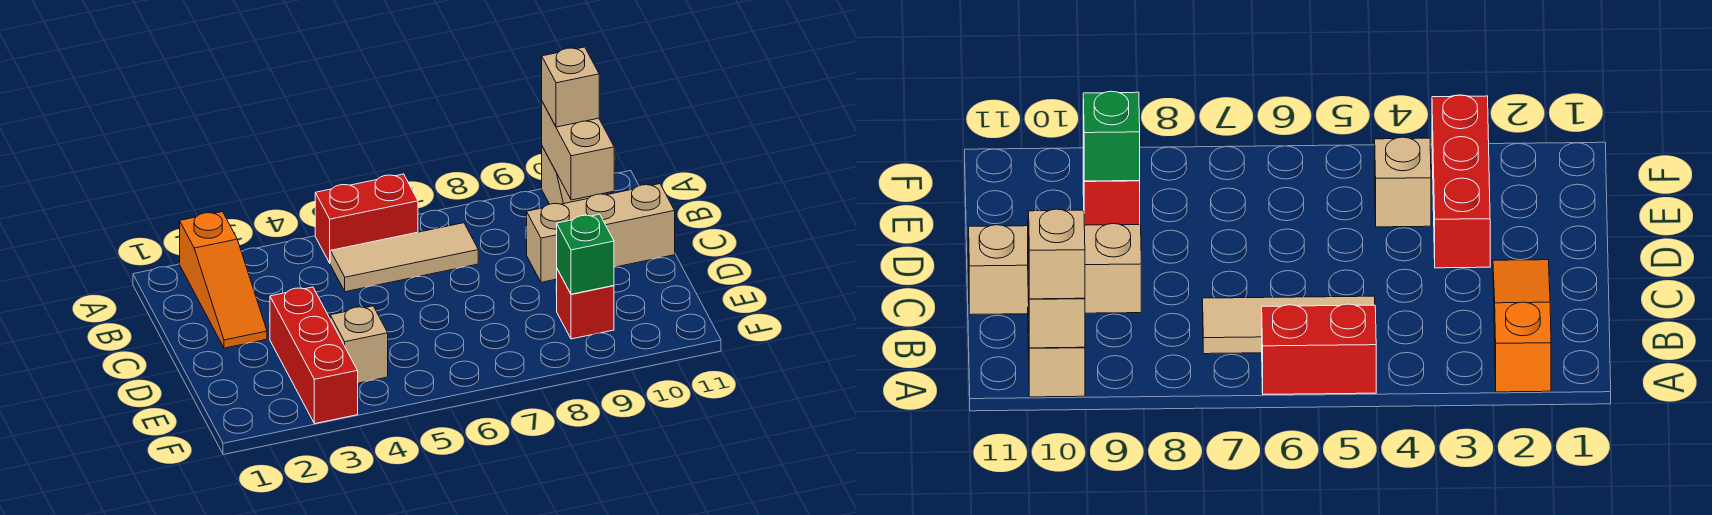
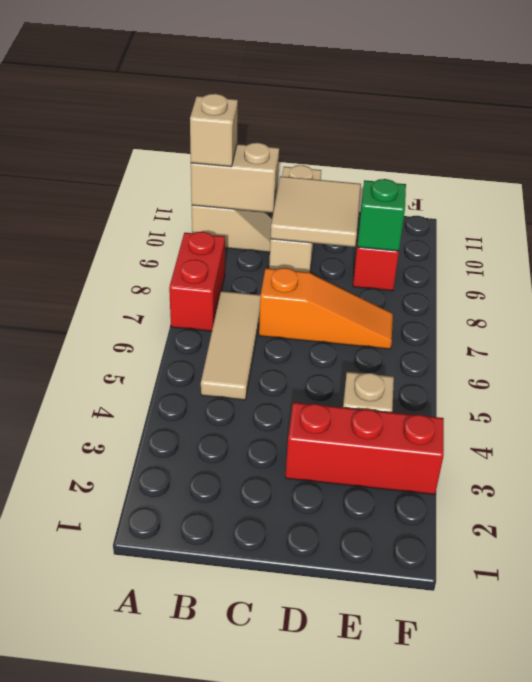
orange slope A2:C2 level 1 top A -> orange slope C7:E7 level 1 top C
red brick A5:A6 level 1 -> red brick A7:A8 level 1
none -> tan tile C9:D10 level 2

